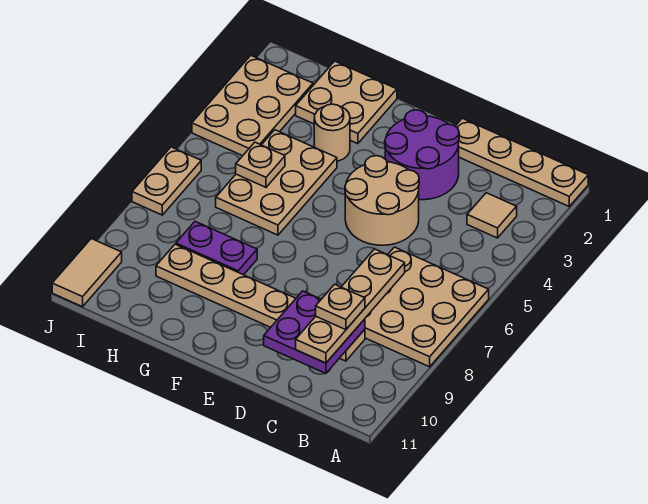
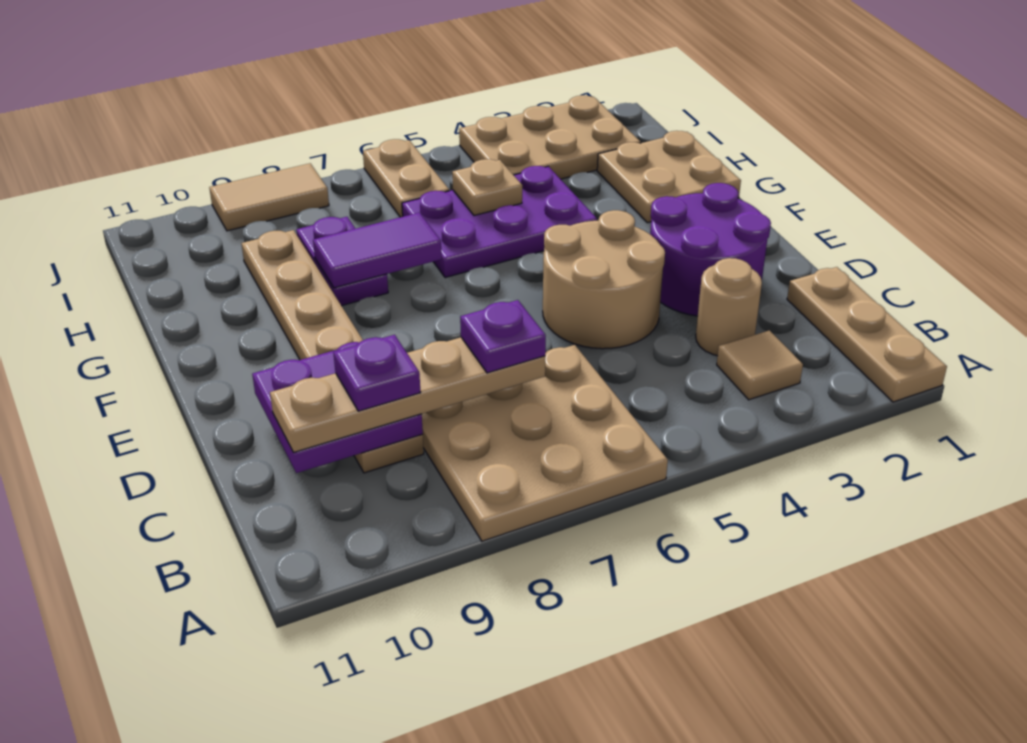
tan plate A1:D1 level 1 -> tan plate A1:C1 level 1
none -> purple plate C7 level 4
tan plate C9 level 4 -> purple plate C9 level 4
tan round brick G3 level 1 -> tan round brick C3 level 1
tan plate G4:H6 level 1 -> purple plate G4:H6 level 1
none -> purple tile G7:G8 level 2
tan plate J6:J7 level 1 -> tan plate I6:J6 level 1
tan tile J10:J11 level 1 -> tan tile J8:J9 level 1

